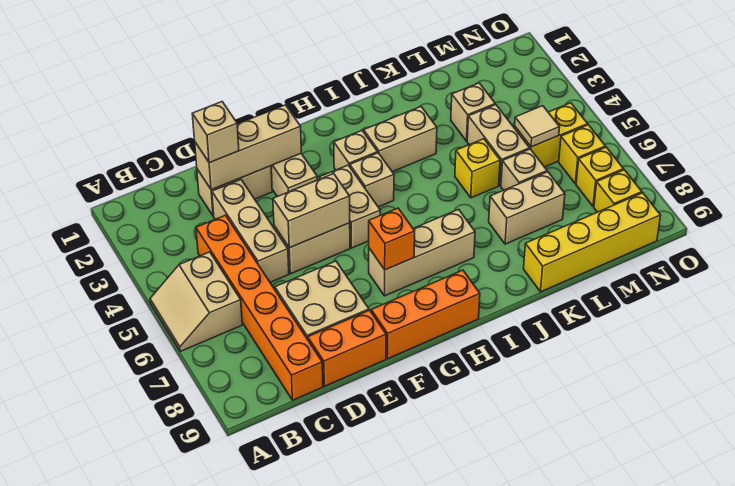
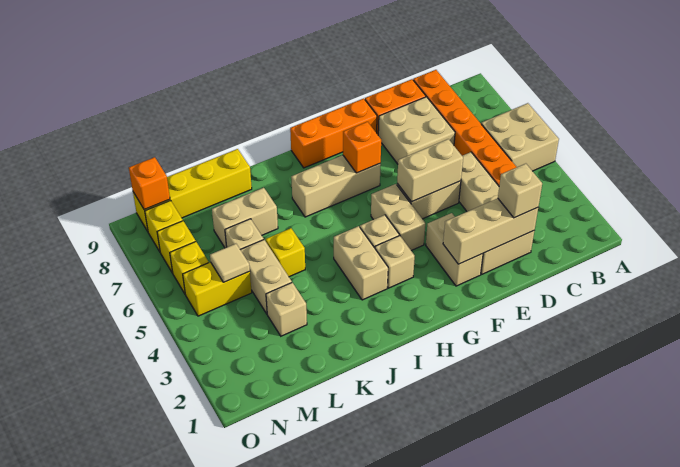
tan slope A5:B6 level 1 top B -> tan brick A5:B6 level 1
tan brick I3:J3 level 1 -> tan brick I3:I4 level 1
none -> orange brick N9 level 2

